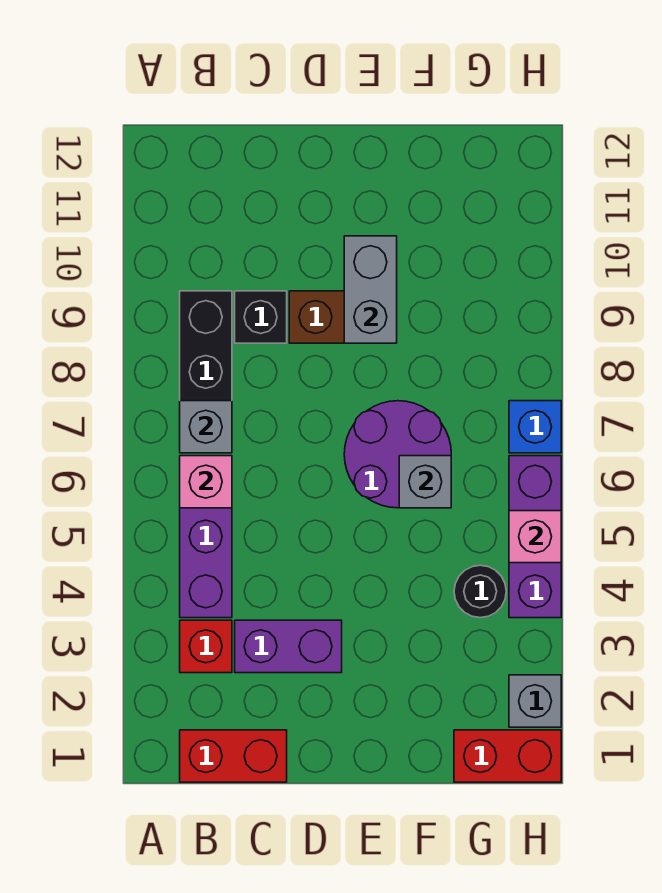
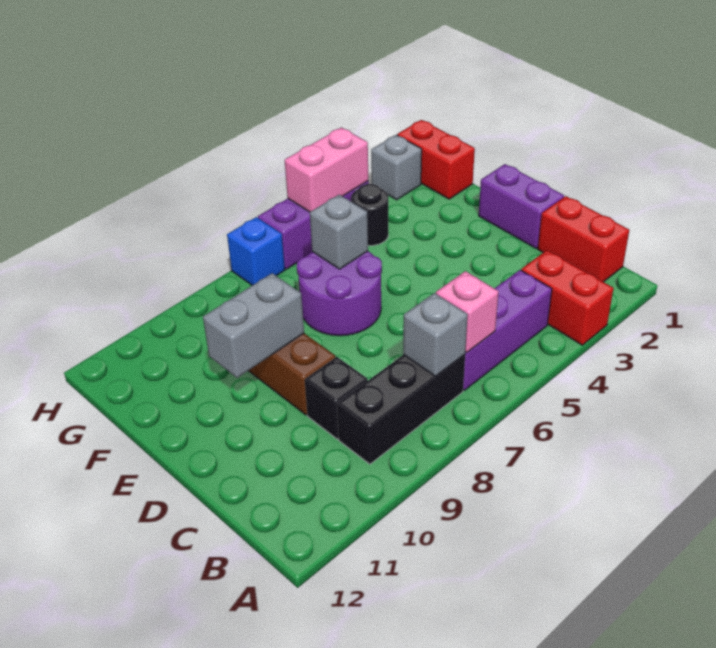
red brick B3 level 1 -> red brick A3:B3 level 1
purple brick C3:D3 level 1 -> purple brick D1:E1 level 1
pink brick H5 level 2 -> pink brick H4:H5 level 2

